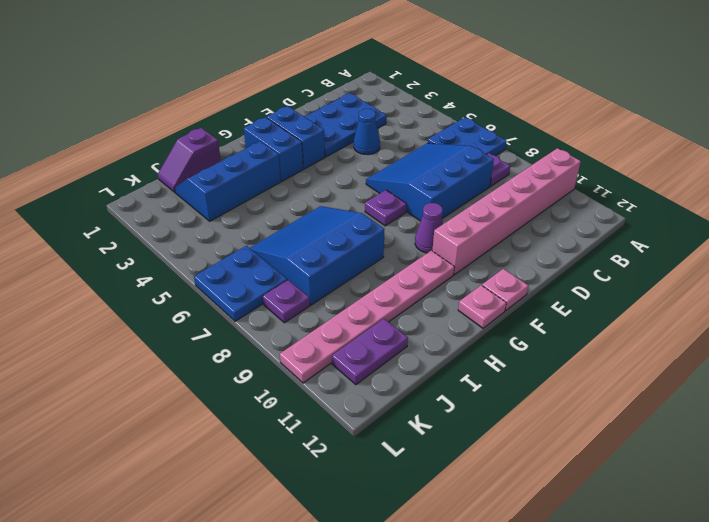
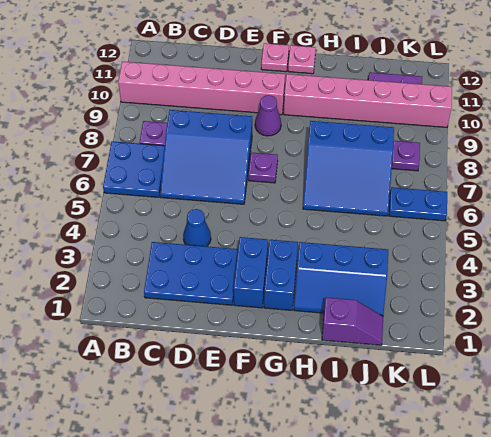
pink plate G10:L10 level 1 -> pink brick G10:L10 level 1
blue plate K6:L7 level 1 -> blue plate K6:L6 level 1

